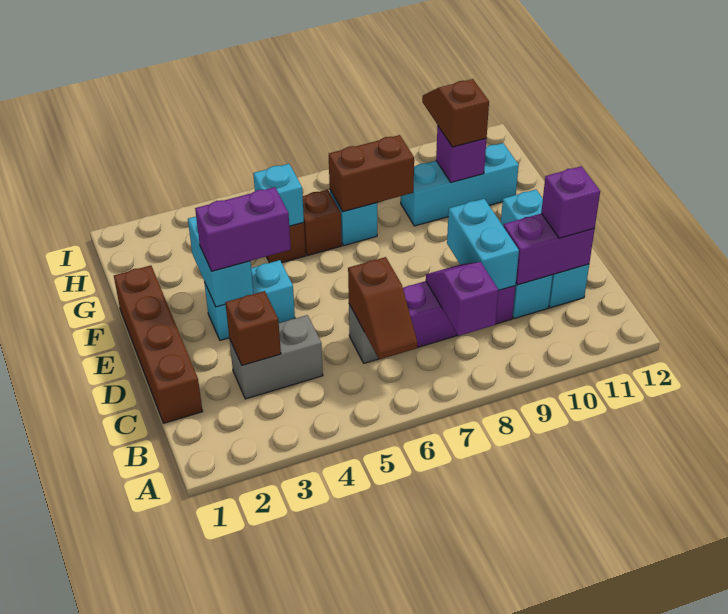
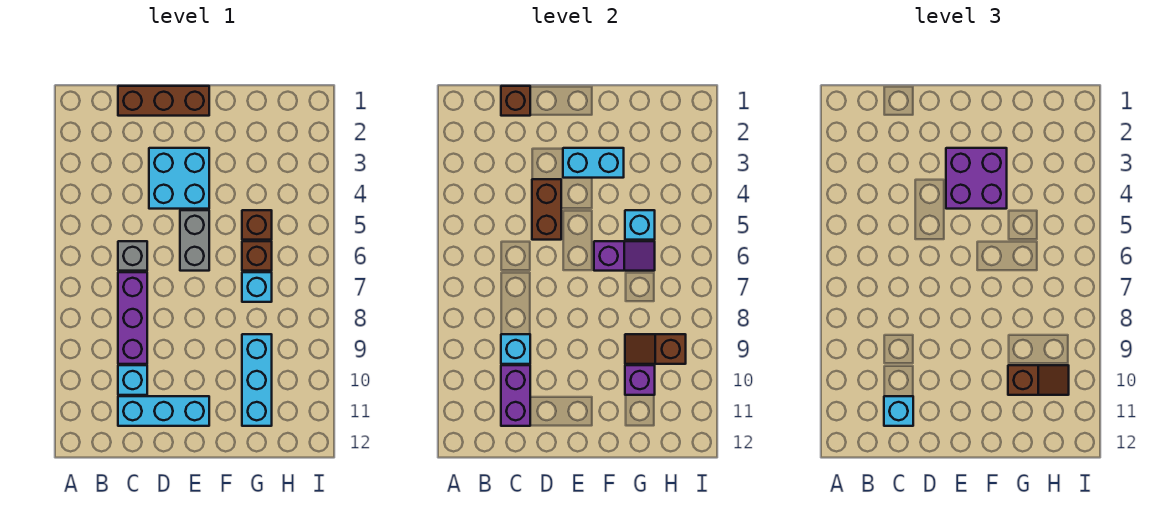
brown slope B6:C6 level 2 top C -> brown slope G9:H9 level 2 top H
purple slope B8:C8 level 2 top B -> purple slope F6:G6 level 2 top F
brown brick C1:F1 level 1 -> brown brick C1:E1 level 1
grey brick C3:C4 level 1 -> grey brick E5:E6 level 1
brown brick C3 level 2 -> brown brick C1 level 2
cyan brick C9:D9 level 2 -> cyan brick C9 level 2
purple brick C11 level 3 -> cyan brick C11 level 3
cyan brick E3:E4 level 1 -> cyan brick D3:E4 level 1
purple brick E3:E4 level 3 -> purple brick E3:F4 level 3
brown brick G7:G8 level 2 -> brown brick D4:D5 level 2

